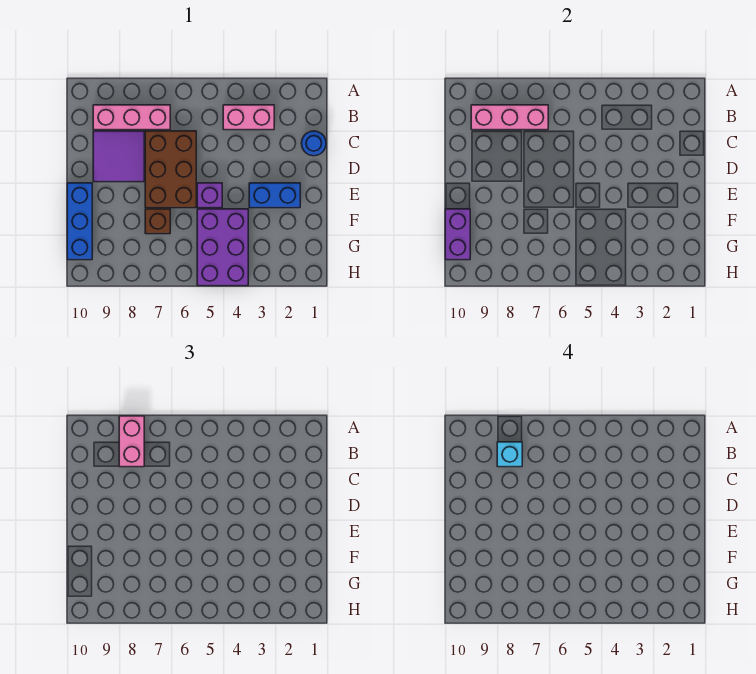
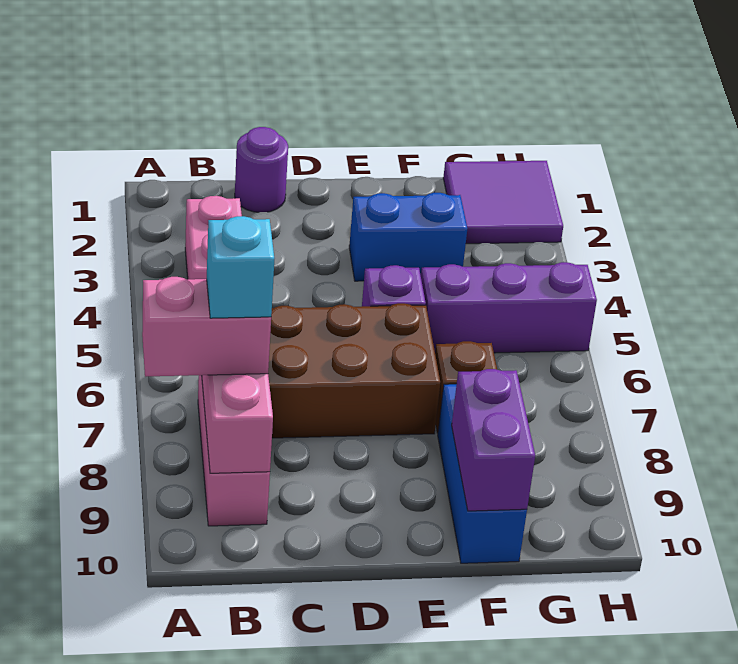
blue round brick C1 level 1 -> purple round brick C1 level 1
purple tile C8:D9 level 1 -> purple tile G1:H2 level 1
blue brick E2:E3 level 1 -> blue brick E3:F3 level 1
blue brick E10:G10 level 1 -> blue brick F8:F10 level 1
purple brick F4:H5 level 1 -> purple brick F5:H5 level 1
purple brick F10:G10 level 2 -> purple brick F9:F10 level 2

